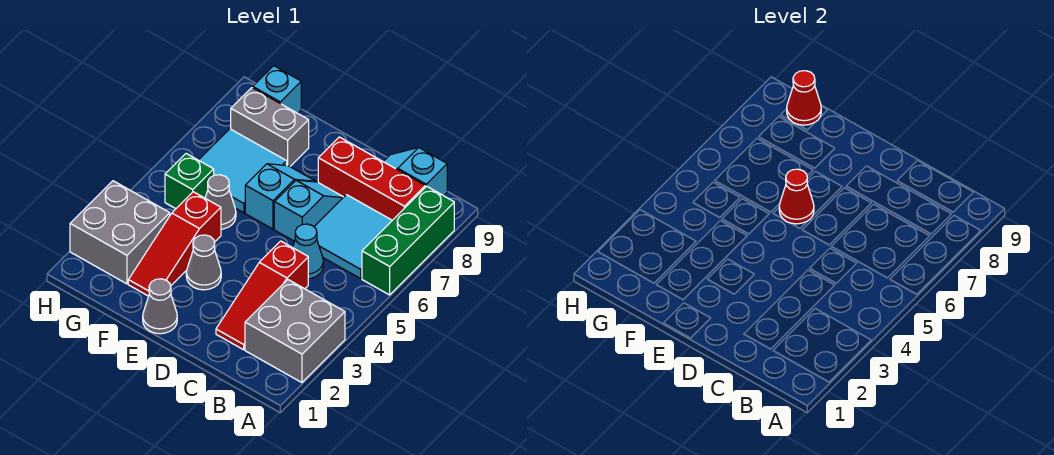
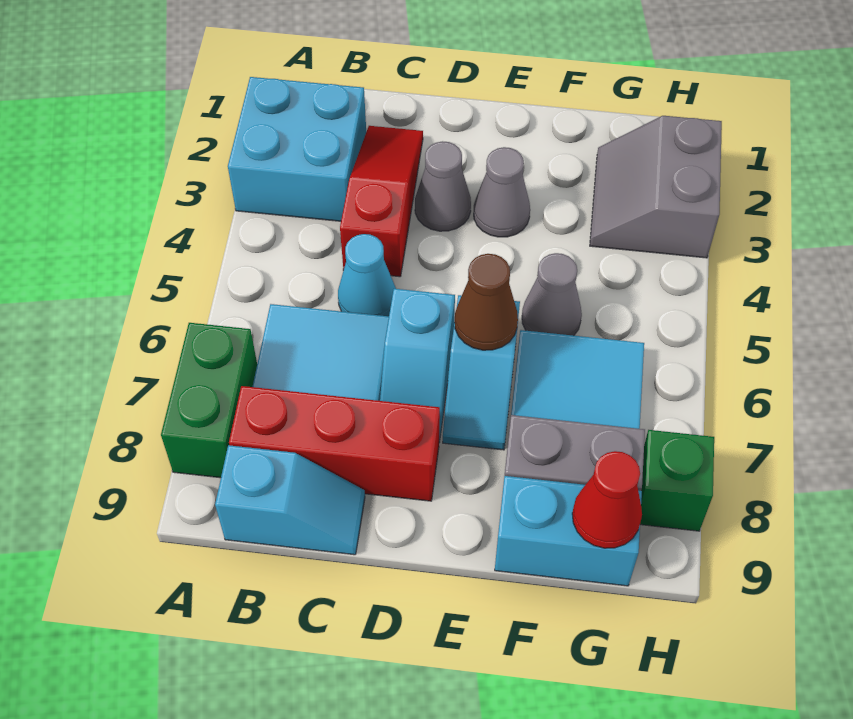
grey brick A2:B3 level 1 -> cyan brick A2:B3 level 1
green brick A6:A8 level 1 -> green brick A7:A8 level 1
grey cone E1 level 1 -> grey cone D3 level 1
red cone E6 level 2 -> brown cone E6 level 2
red slope F2:F4 level 1 top 4 -> none
grey brick G2:H3 level 1 -> grey slope G2:H3 level 1 top H
green brick G5 level 1 -> green brick H8 level 1
cyan brick G9 level 1 -> cyan brick F9:G9 level 1

